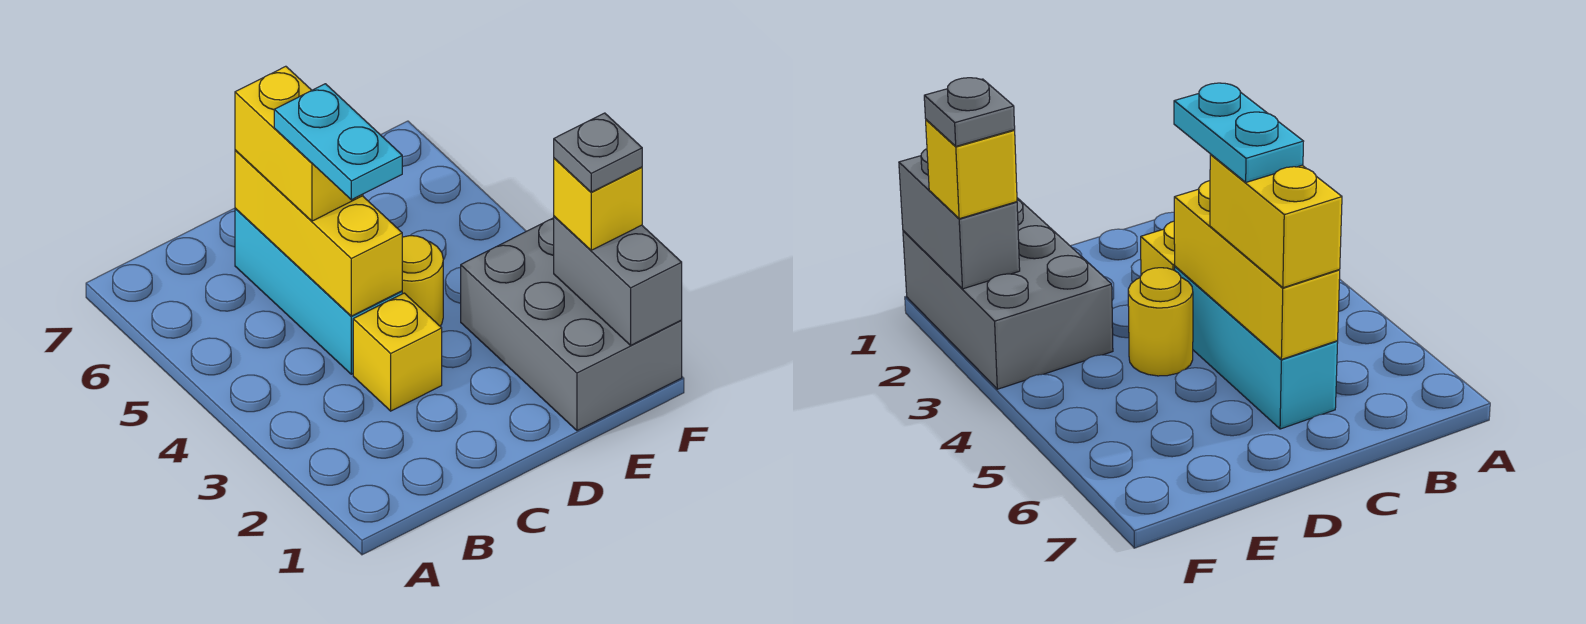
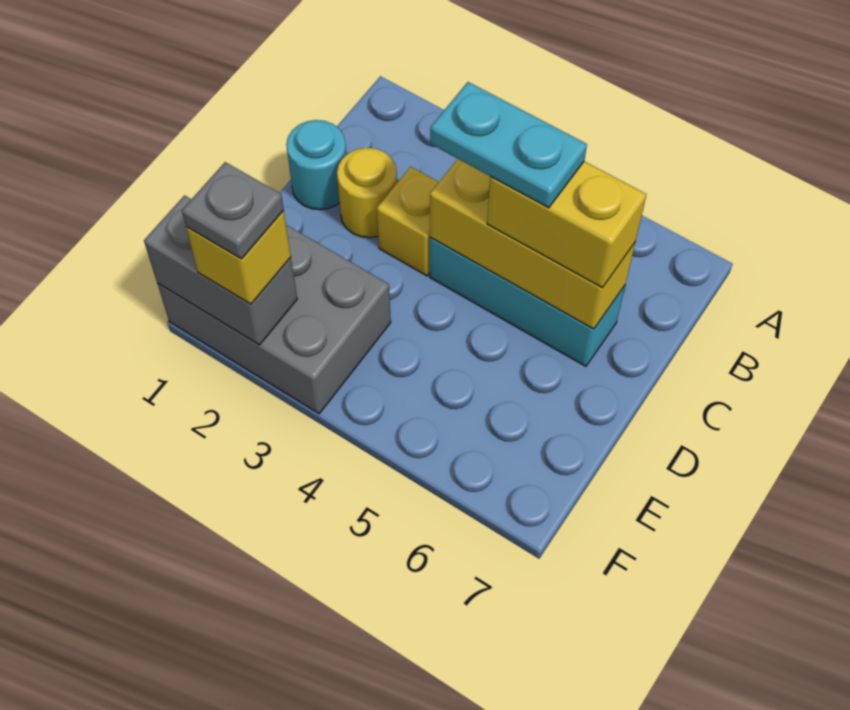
none -> cyan round brick C1 level 1
yellow round brick D4 level 1 -> yellow round brick C2 level 1

